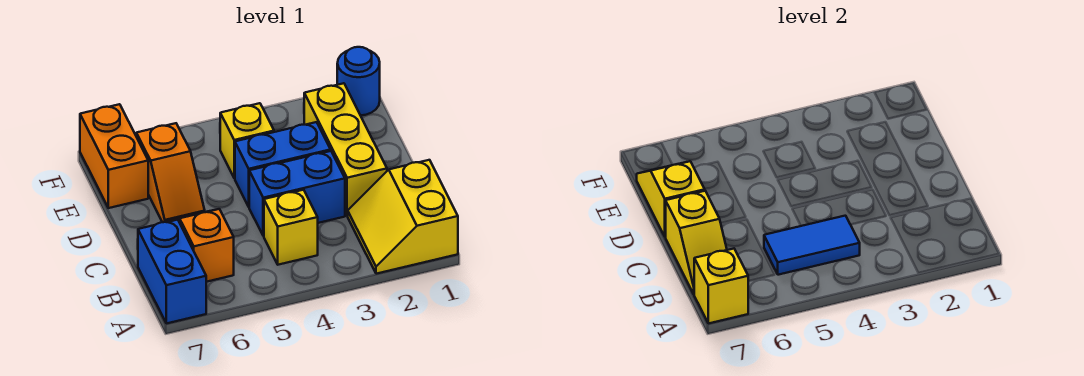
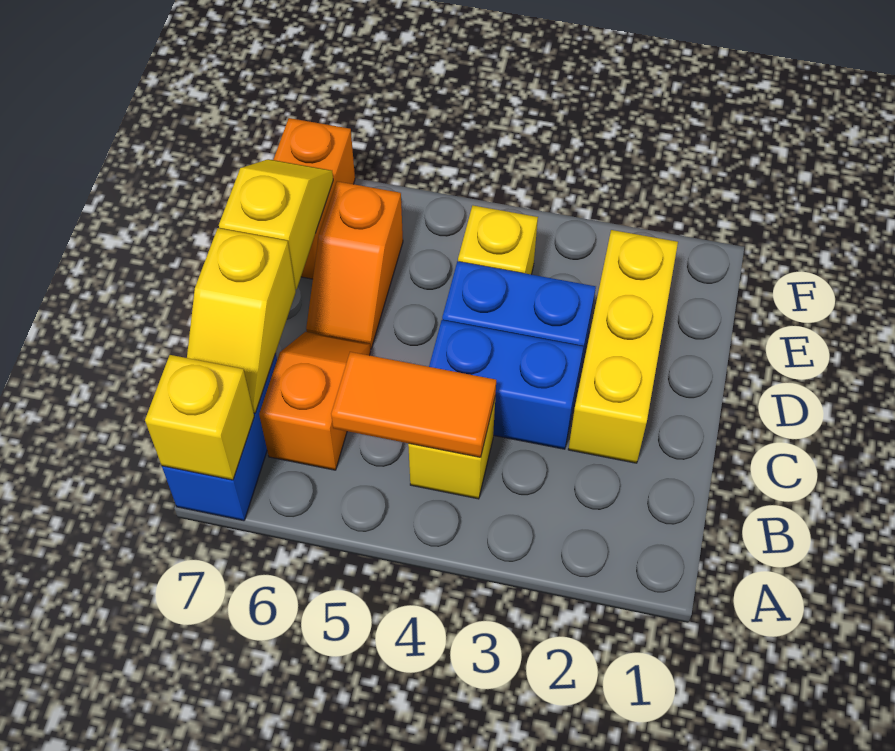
yellow slope A1:B2 level 1 top 1 -> none
blue tile B4:B5 level 2 -> orange tile B4:B5 level 2
blue round brick F1 level 1 -> none

